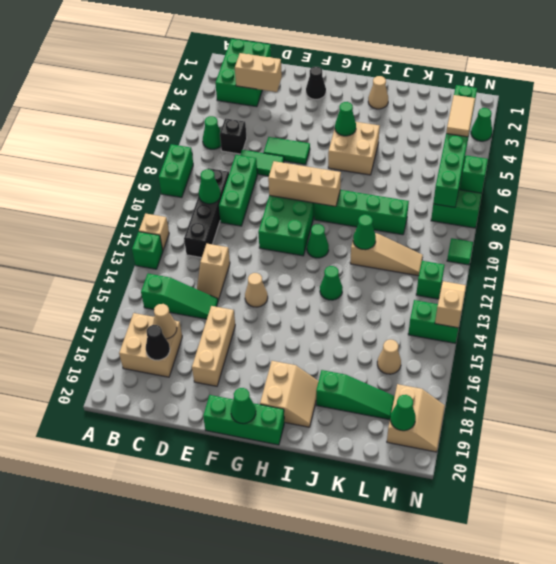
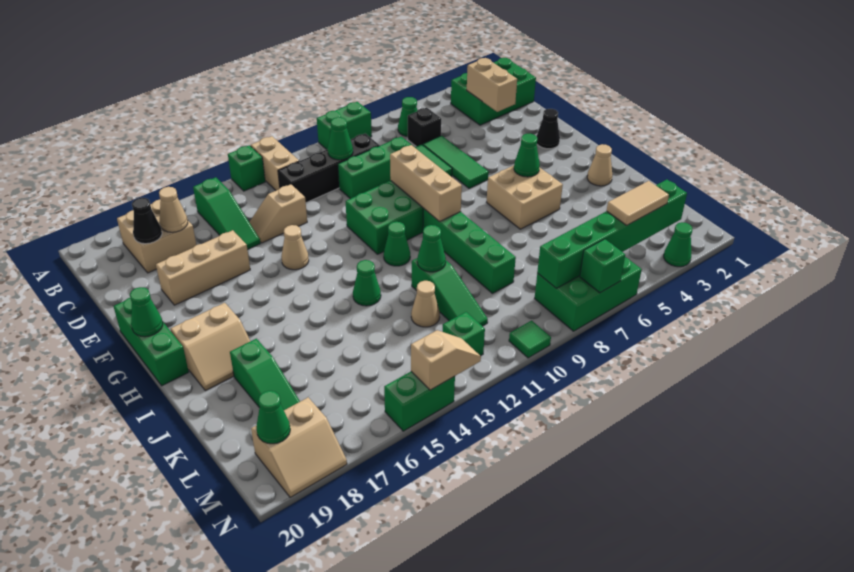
tan brick A12 level 1 -> tan brick A12:B12 level 1
green tile E6:F6 level 1 -> green tile D6:F6 level 1
tan slope J11:L11 level 1 top J -> green slope J11:L11 level 1 top J
tan cone L16 level 1 -> tan cone K12 level 1
green brick M14:N14 level 1 -> green brick N14:N15 level 1

